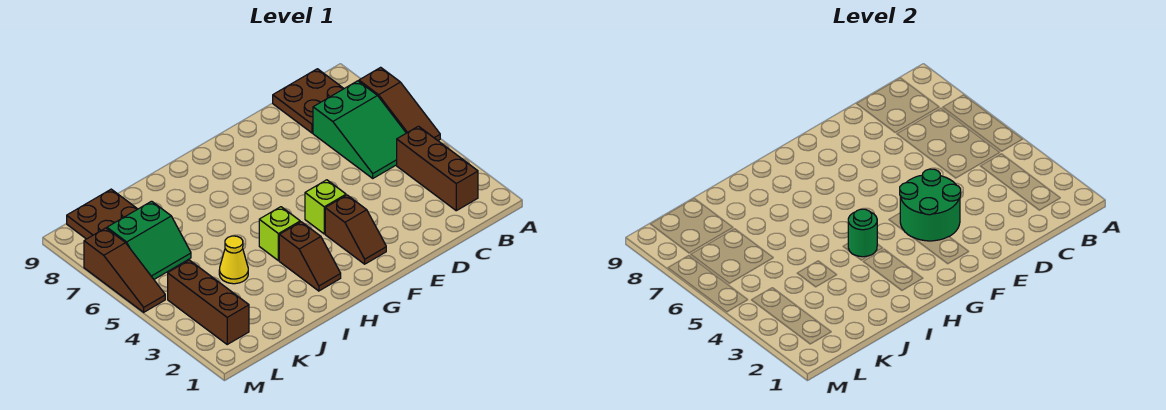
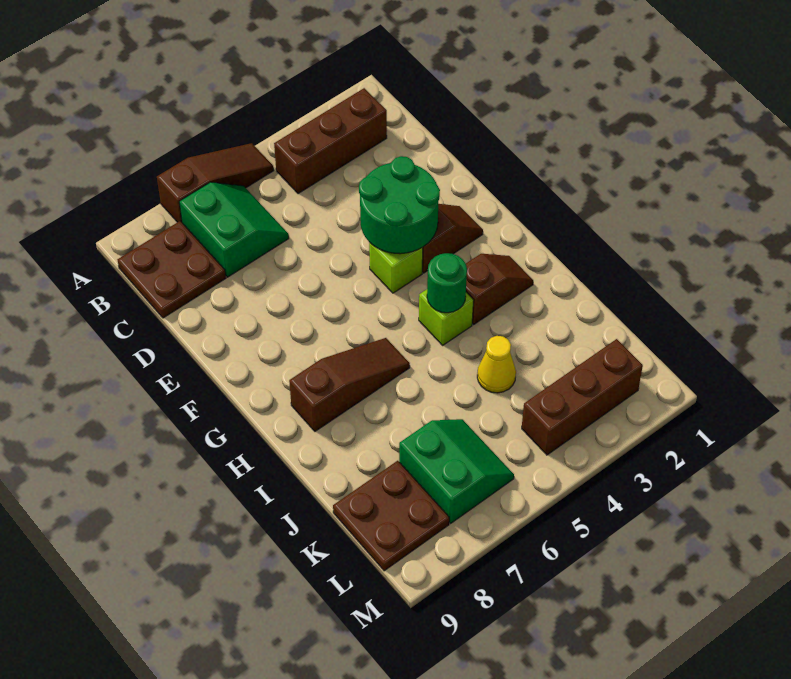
green slope B5:C7 level 1 top 7 -> green slope B6:C7 level 1 top 7
brown slope M5:M7 level 1 top 7 -> brown slope H6:H8 level 1 top 8

